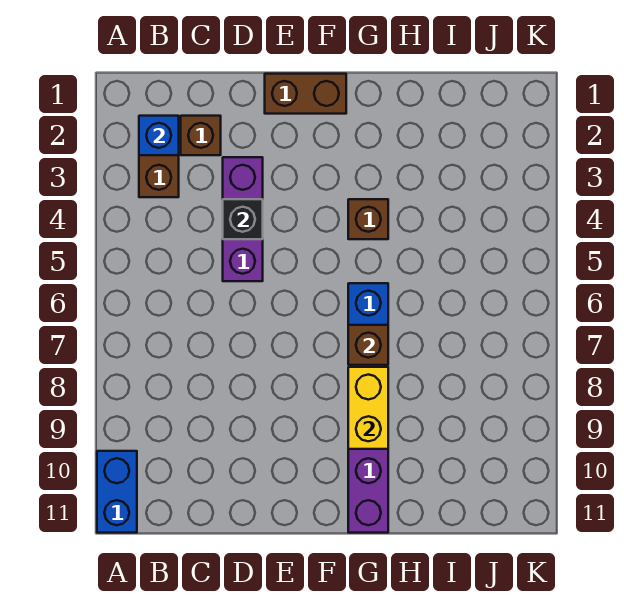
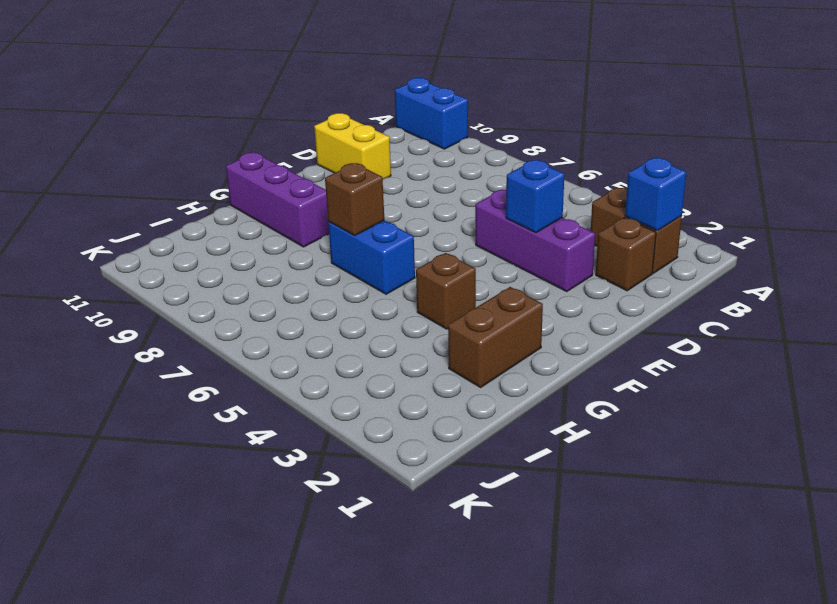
black brick D4 level 2 -> blue brick D4 level 2
brown brick E1:F1 level 1 -> brown brick G2:H2 level 1
yellow brick G8:G9 level 2 -> yellow brick D10:D11 level 1

